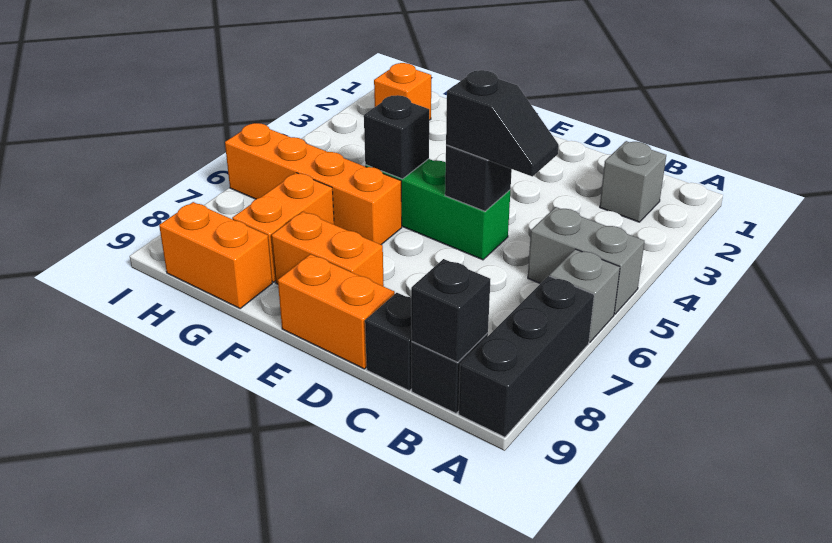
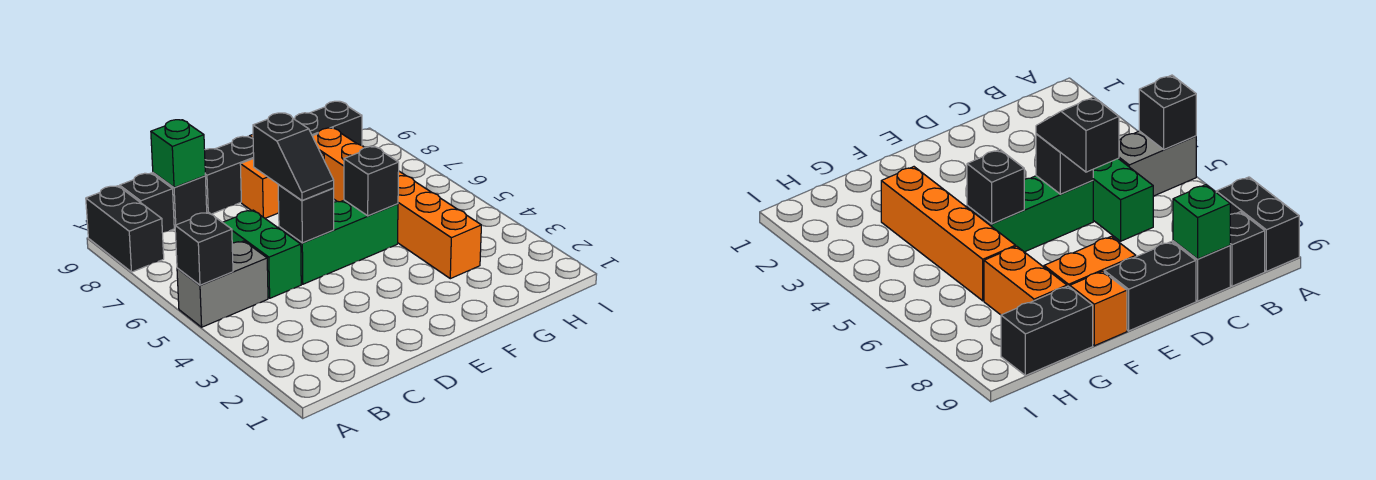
grey brick A6 level 1 -> none
black brick A7:A9 level 1 -> black brick A8:A9 level 1
grey brick B2 level 1 -> none
black brick B9 level 2 -> black brick A5 level 2
none -> green brick C5:C6 level 1
black slope C5:D5 level 3 top D -> black slope D5:D6 level 3 top 6
none -> green brick C9 level 2
orange brick D9:E9 level 1 -> black brick D9:E9 level 1
orange brick F6:I6 level 1 -> orange brick G3:G6 level 1
orange brick G9:H9 level 1 -> black brick G9:H9 level 1
orange brick H2 level 1 -> orange brick F9 level 1

